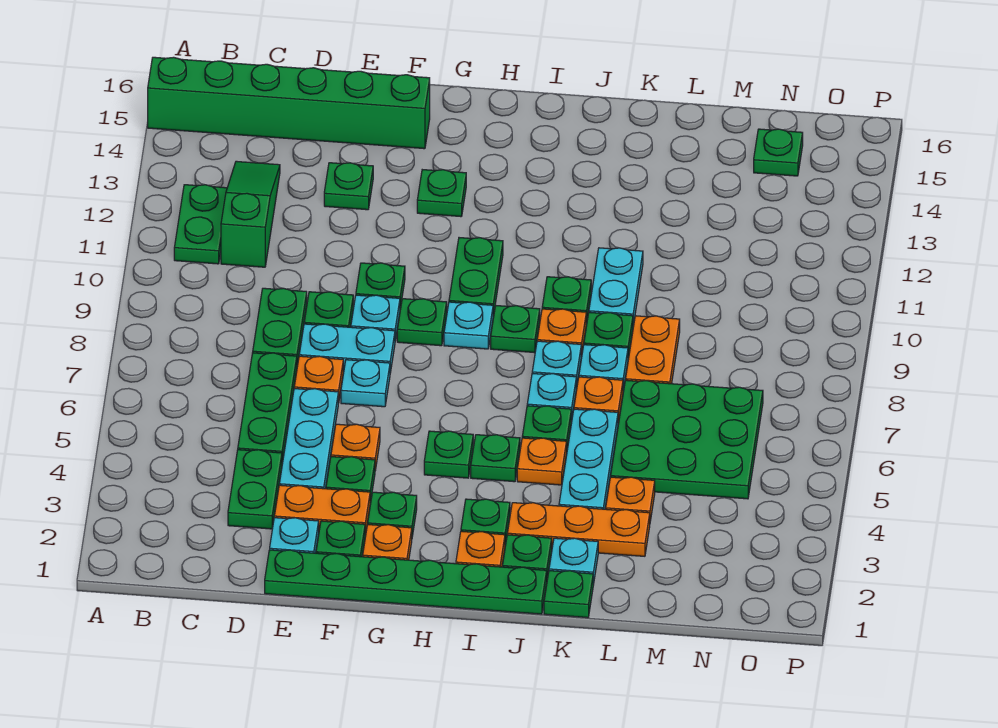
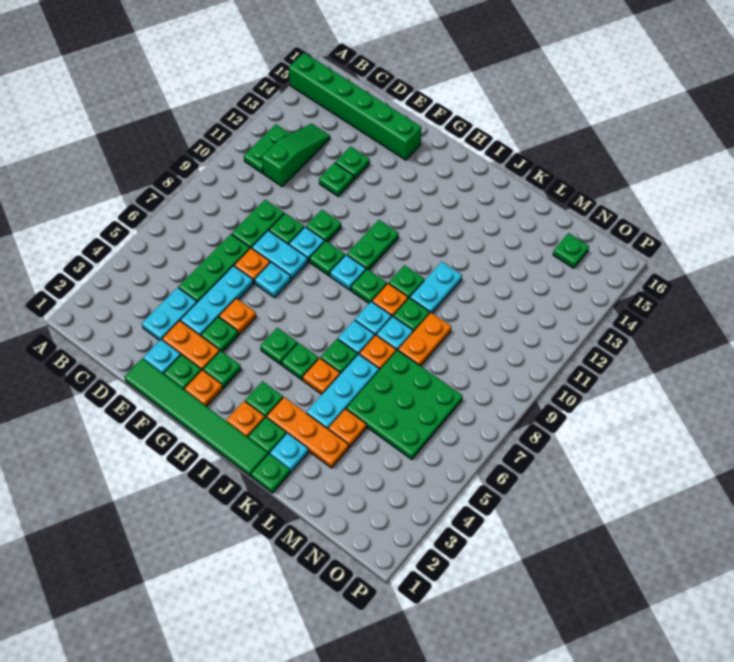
green plate D3:D4 level 1 -> cyan plate D3:D4 level 1
green plate E1:J1 level 1 -> green tile E1:J1 level 1
green plate G13 level 1 -> green plate E12 level 1

